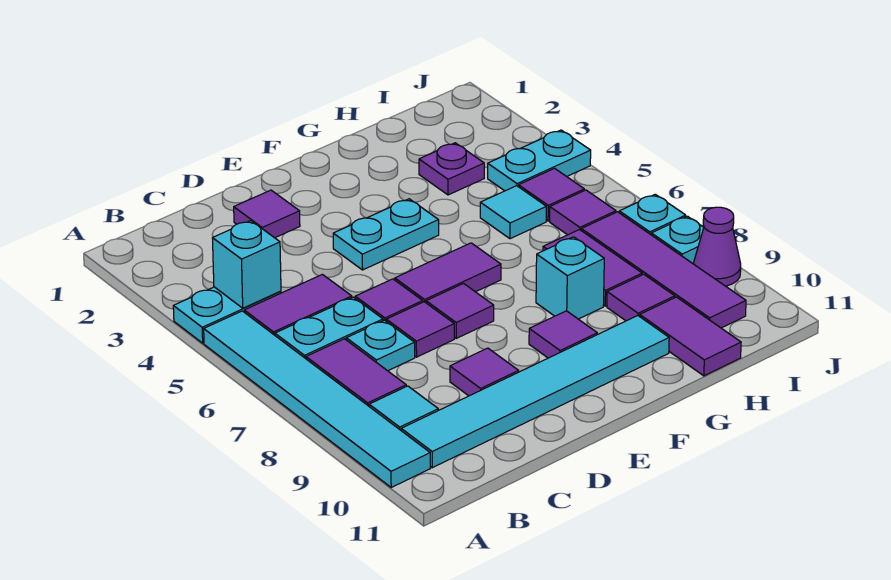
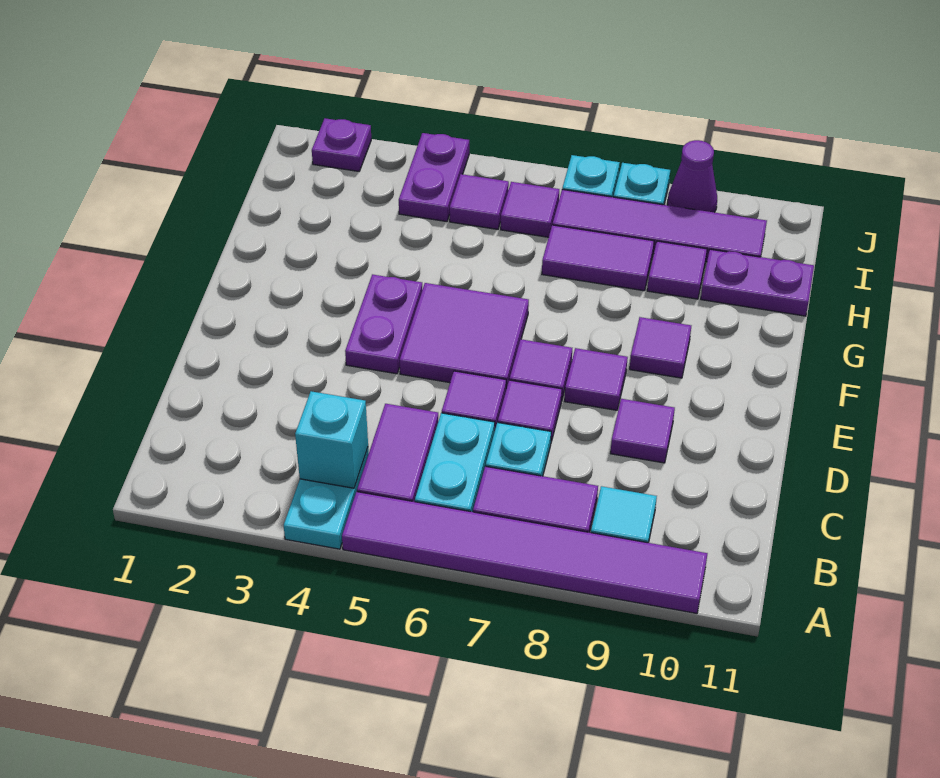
cyan tile A5:A10 level 1 -> purple tile A5:A10 level 1
cyan tile B10:G10 level 1 -> none
purple tile D2 level 1 -> purple tile E8 level 1
cyan plate E4:F4 level 1 -> purple plate E4:F4 level 1
purple tile E6:F6 level 1 -> purple tile E5:F6 level 1
cyan brick G8 level 1 -> none
purple plate H3 level 1 -> purple plate J2 level 1
cyan tile H5 level 1 -> none
purple tile H10:H11 level 1 -> purple plate H10:H11 level 1
cyan plate I4:J4 level 1 -> purple plate I4:J4 level 1

